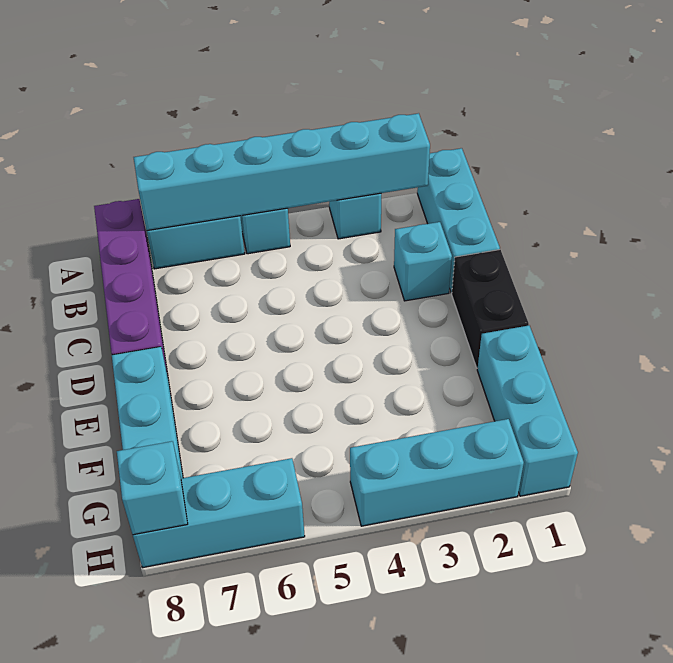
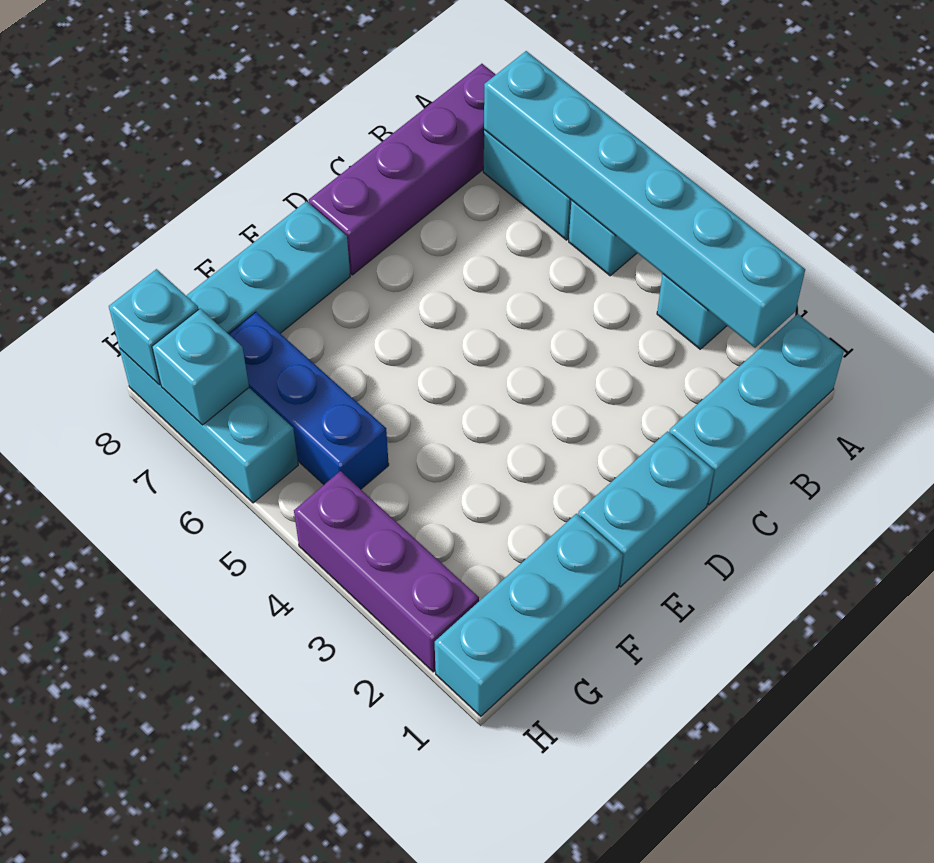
cyan brick C2 level 1 -> cyan brick H7 level 2
black brick D1:E1 level 1 -> cyan brick D1:E1 level 1
none -> blue brick G5:G7 level 1
cyan brick H2:H4 level 1 -> purple brick H2:H4 level 1

